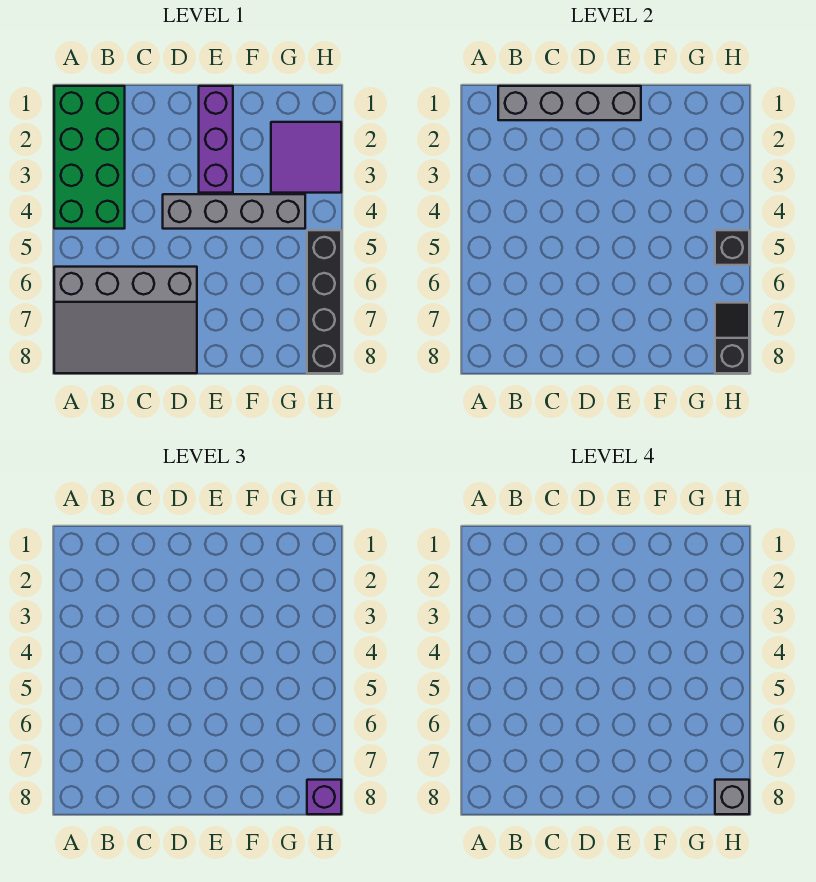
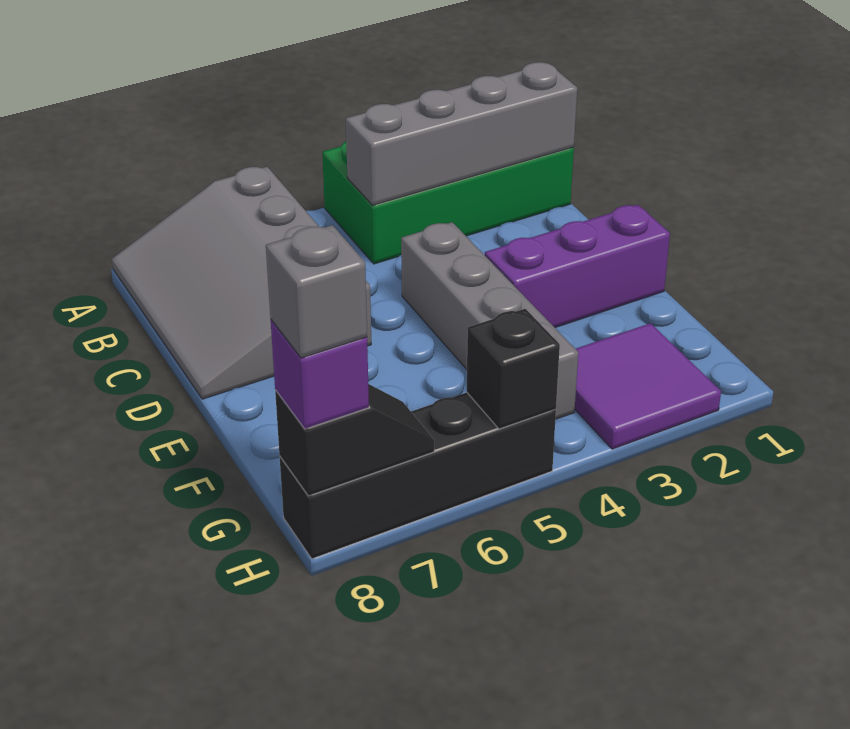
grey brick B1:E1 level 2 -> grey brick B1:B4 level 2

